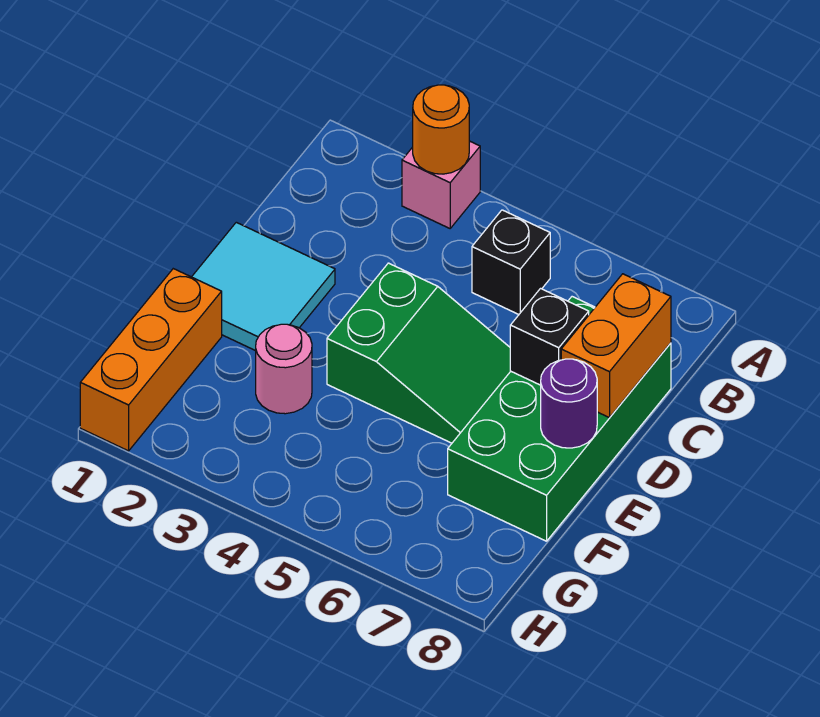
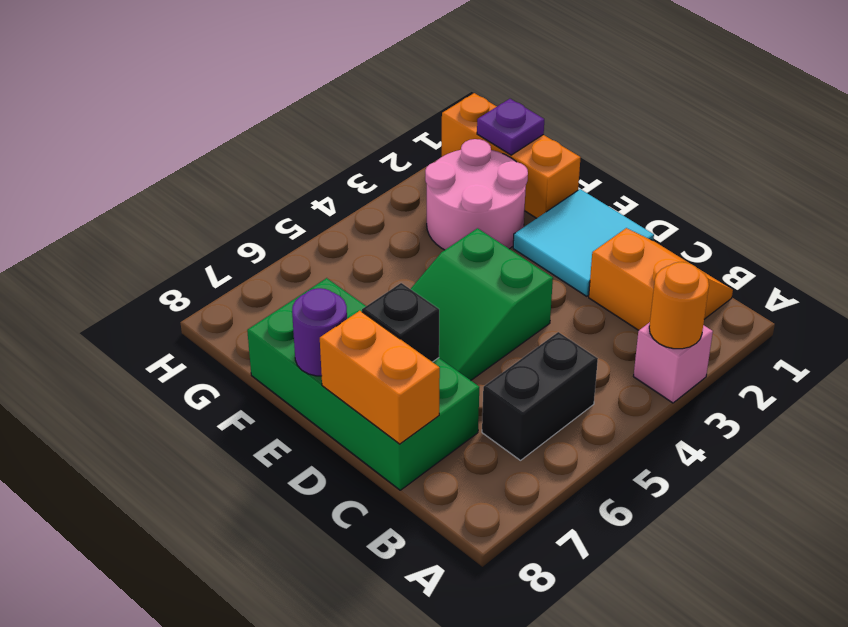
none -> orange slope B1:C2 level 1 top 2
black brick B5 level 1 -> black brick B5:B6 level 1
pink round brick F3 level 1 -> pink round brick F2:G3 level 1
none -> purple plate G1 level 2

